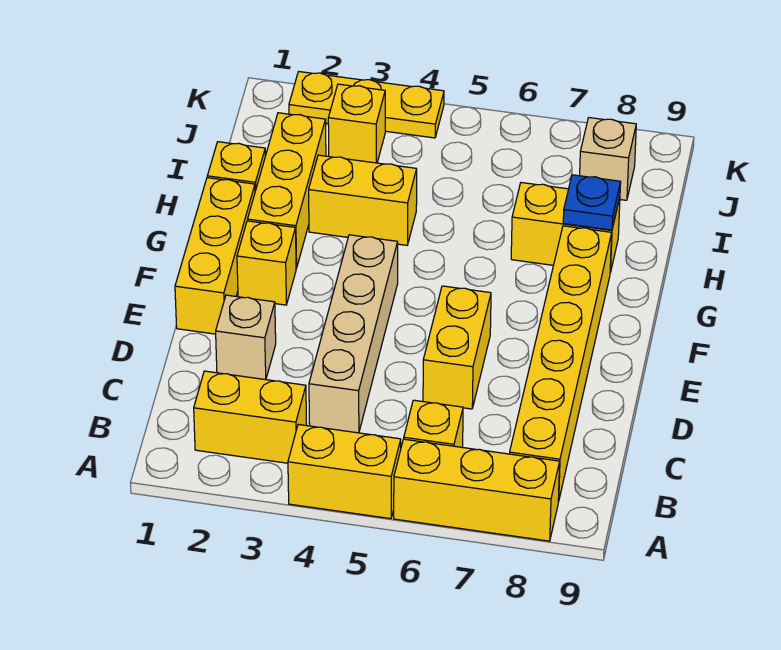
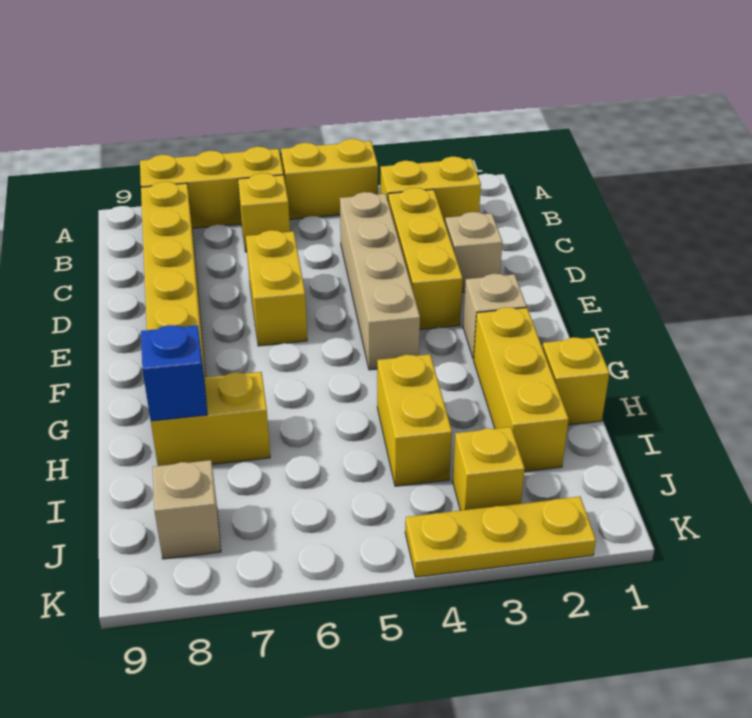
yellow brick E1:G1 level 1 -> yellow brick C3:E3 level 1
yellow brick F2 level 1 -> tan brick F2 level 1
yellow brick H3:H4 level 1 -> yellow brick H4:I4 level 1
blue plate H8 level 2 -> blue brick H8 level 2

